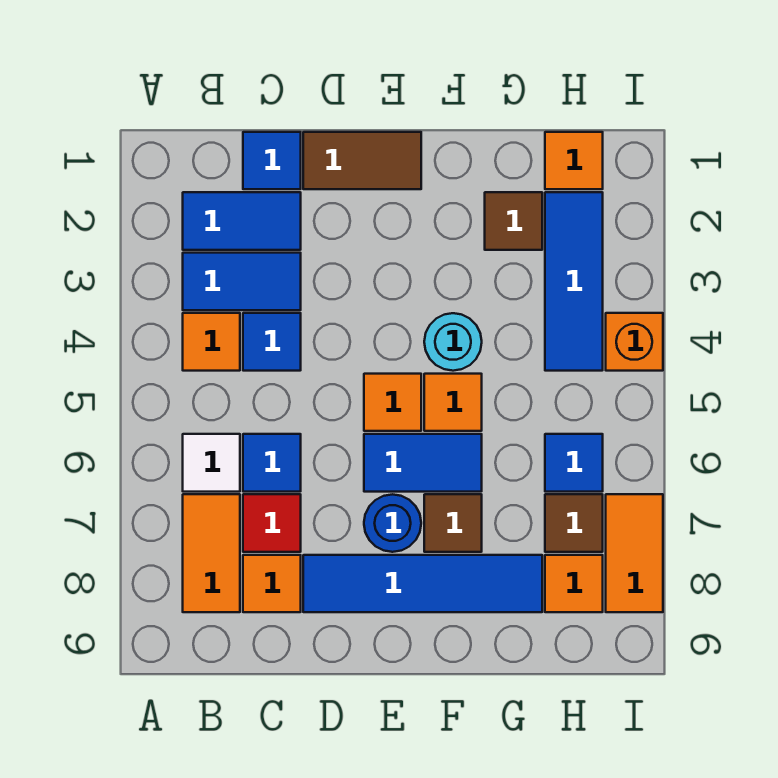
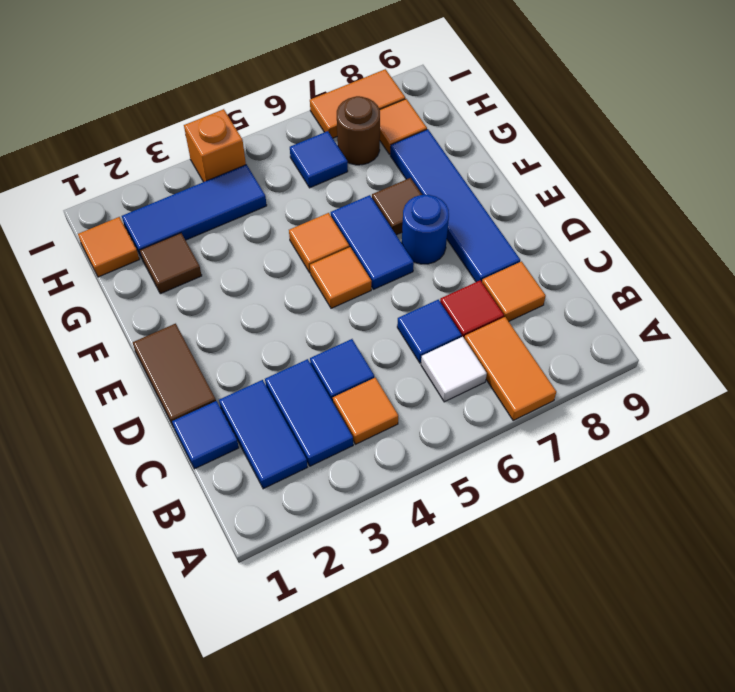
orange tile B7:B8 level 1 -> orange tile A7:B7 level 1
cyan round brick F4 level 1 -> none
brown tile H7 level 1 -> brown round brick H7 level 1

